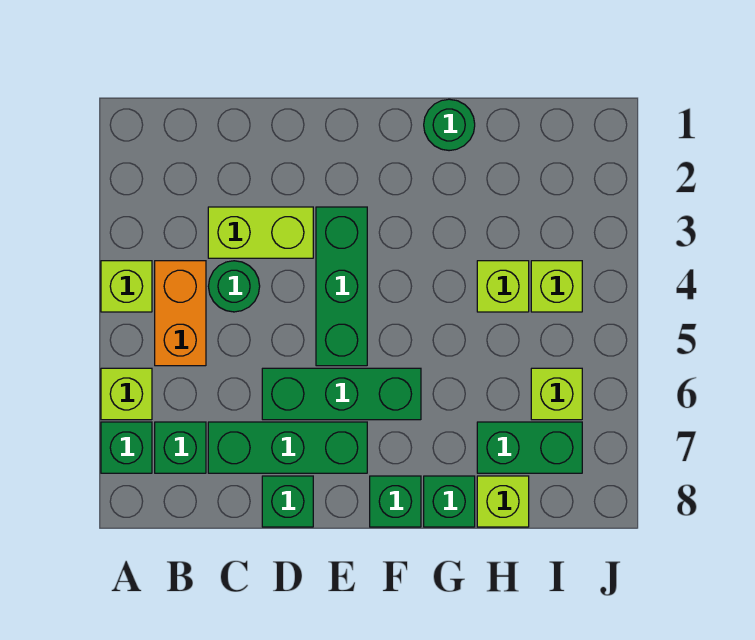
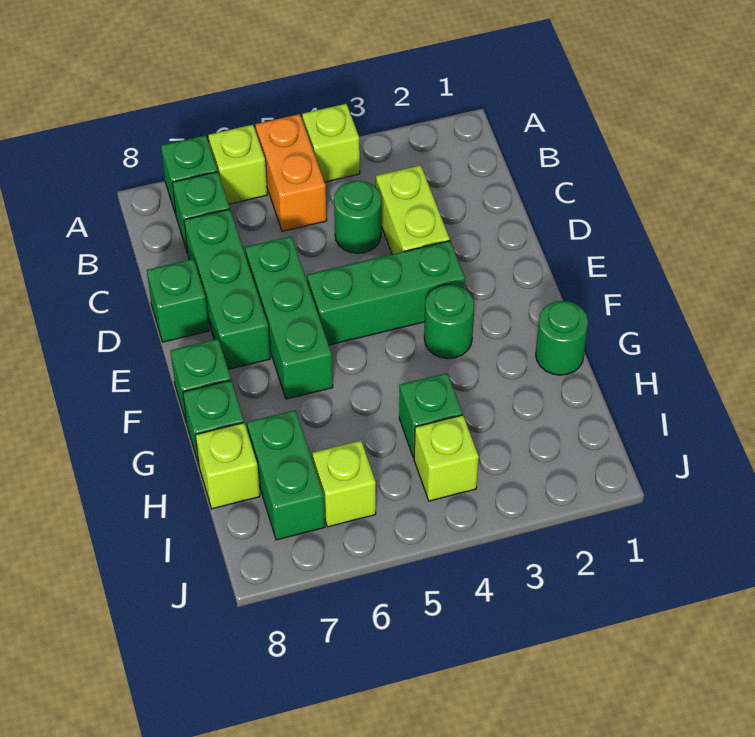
orange brick B4:B5 level 1 -> orange brick A5:B5 level 1
none -> green round brick F3 level 1
lime brick H4 level 1 -> green brick H4 level 1

